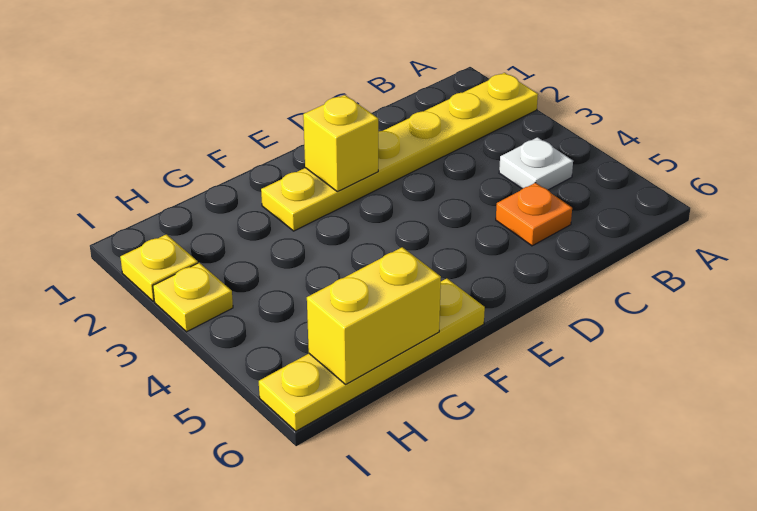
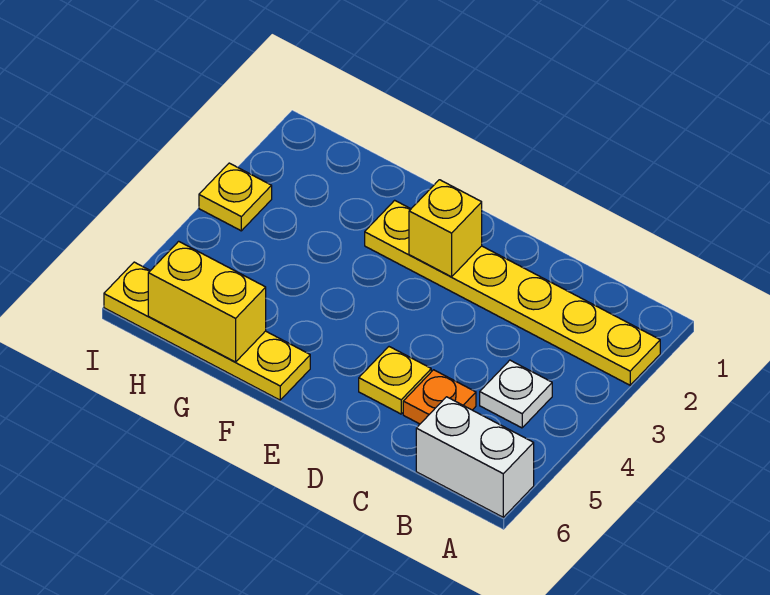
none -> white brick A6:B6 level 1
yellow plate I2 level 1 -> yellow plate D5 level 1

